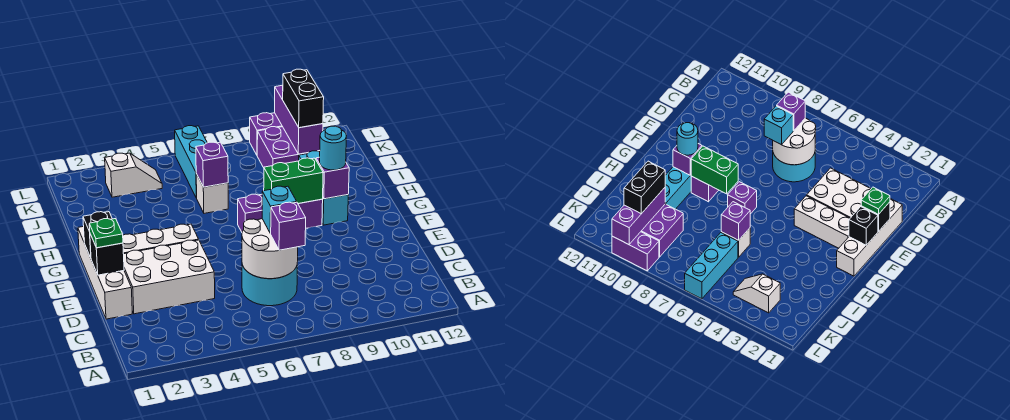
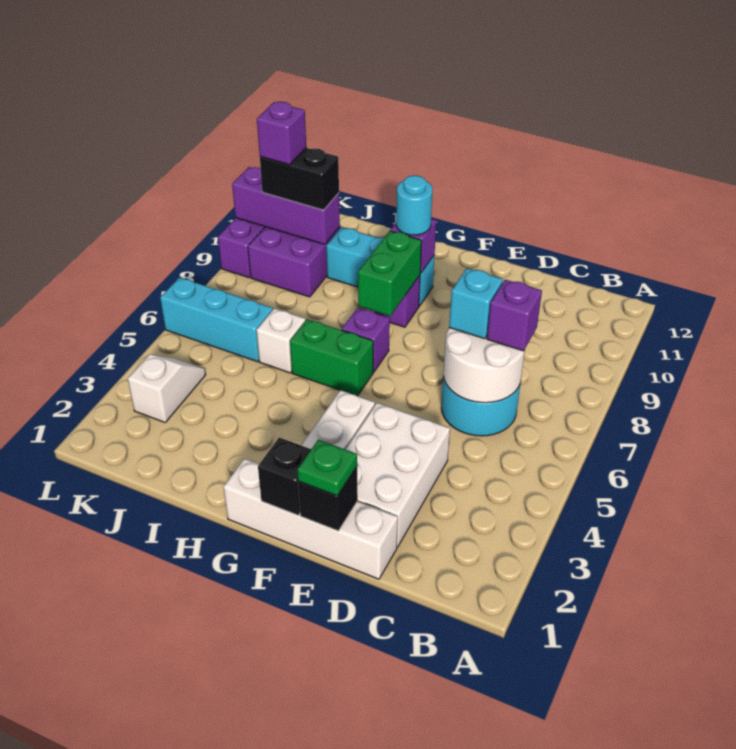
none -> green brick G6:H6 level 1
purple brick I6 level 2 -> purple brick K10 level 4

